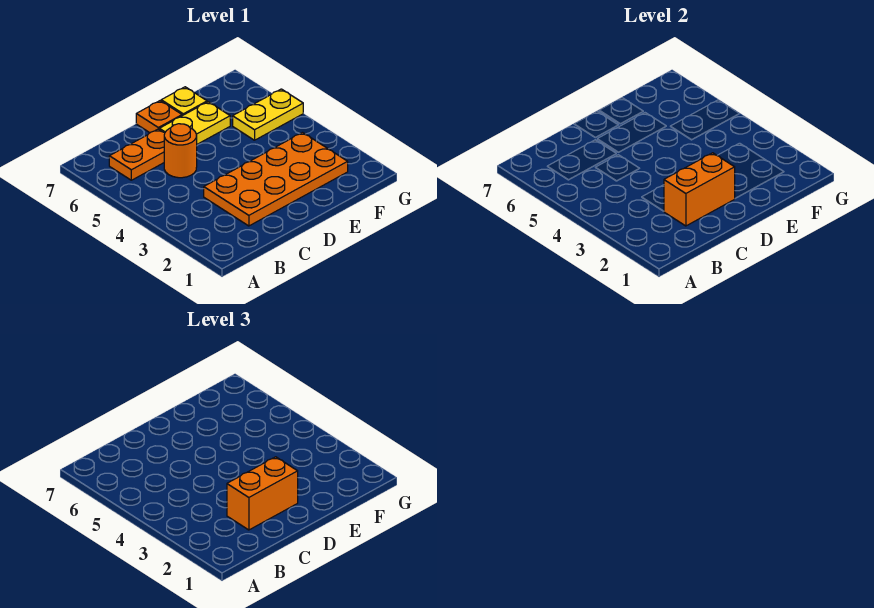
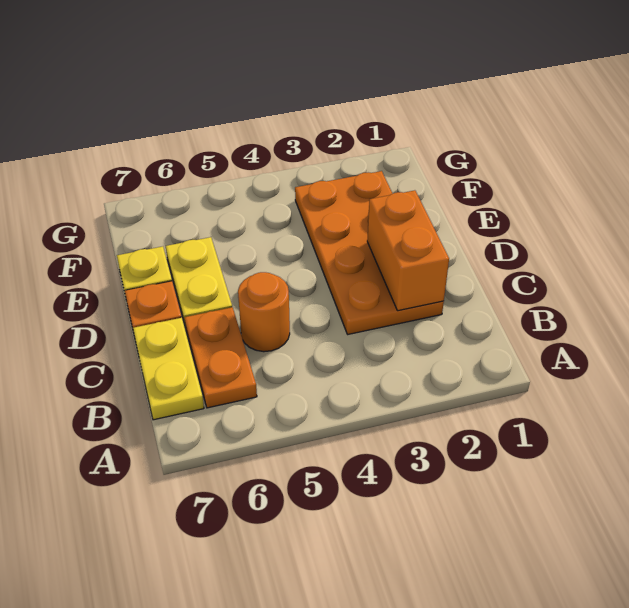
orange brick C2:D2 level 3 -> none
yellow plate F5:G5 level 1 -> yellow plate B7:C7 level 1

